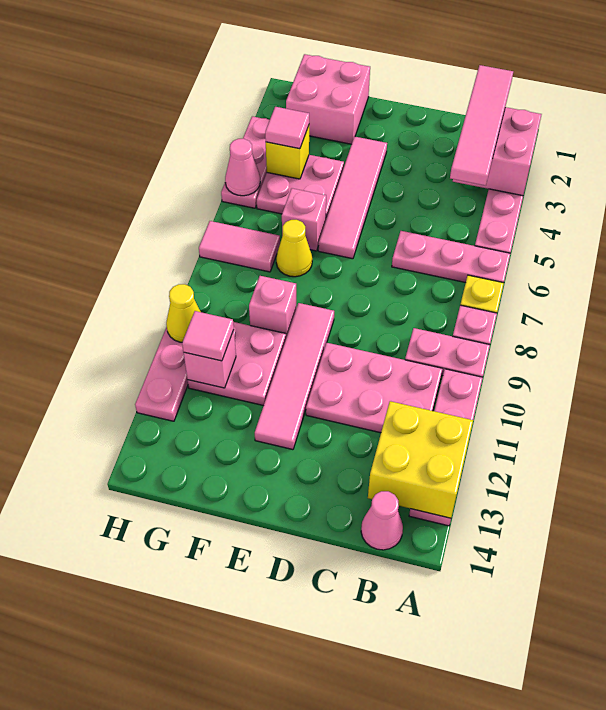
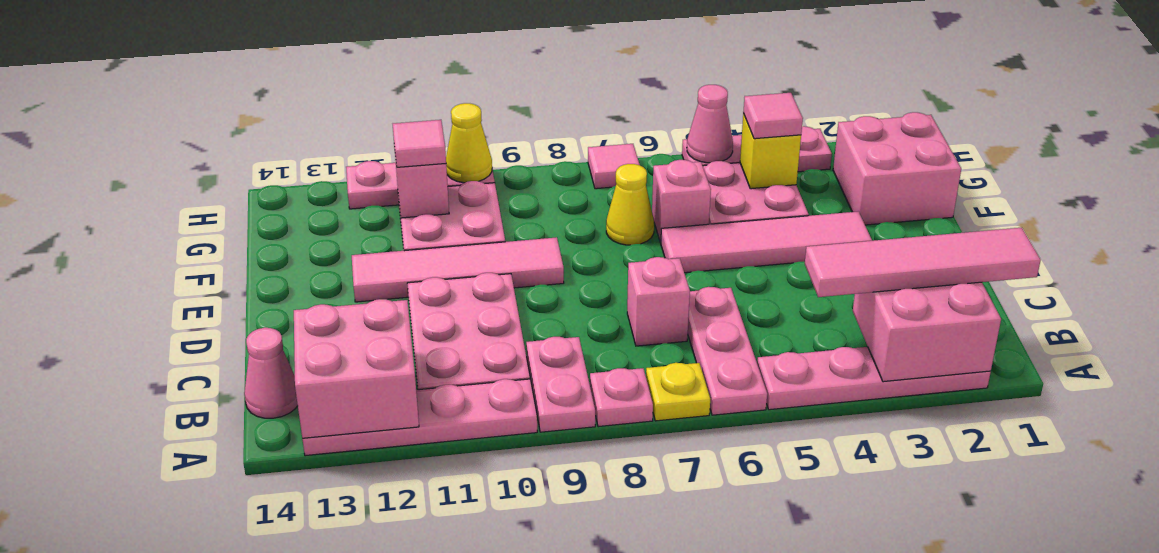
yellow brick A12:B13 level 2 -> pink brick A12:B13 level 2
pink brick F9 level 1 -> pink brick C7 level 1
pink tile G7:H7 level 1 -> pink tile H7 level 1

